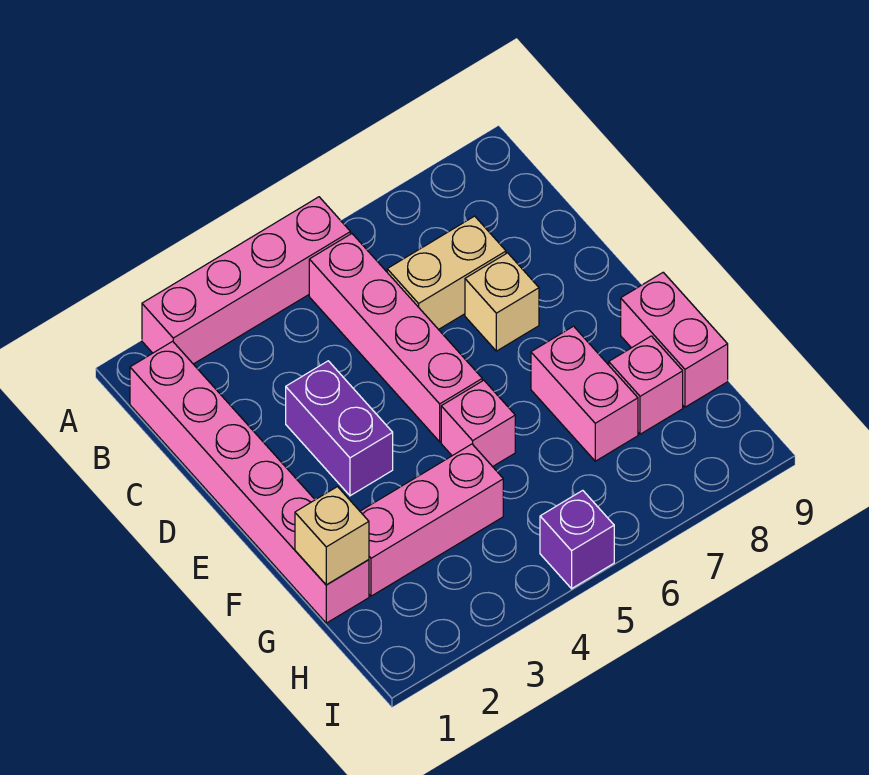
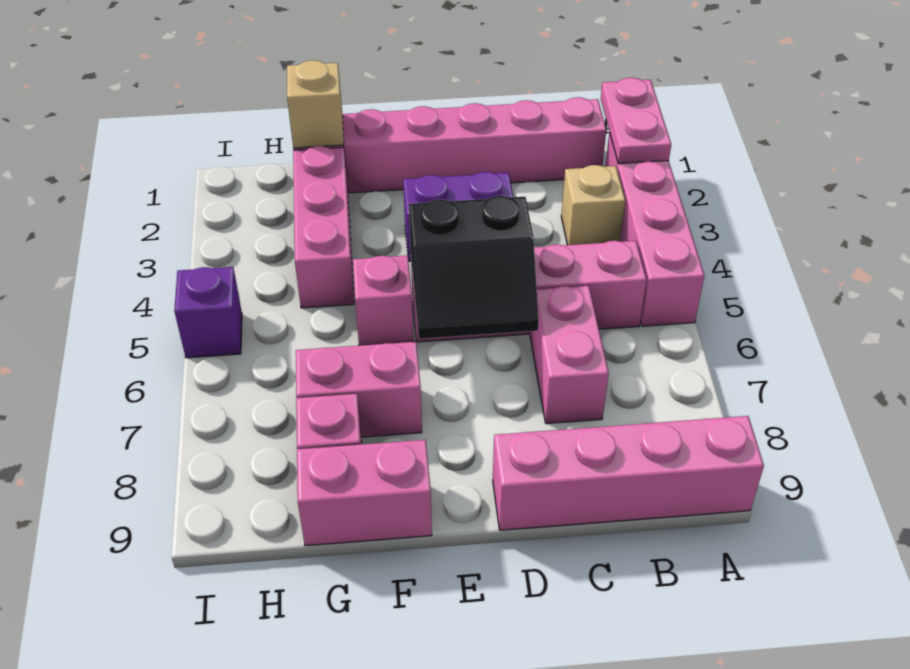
none -> pink plate A1:A2 level 2
none -> pink brick A9:D9 level 1
tan brick C6:C7 level 1 -> pink brick C6:C7 level 1
none -> black slope D5:E6 level 2 top 5
tan brick D7 level 1 -> tan brick B3 level 1

